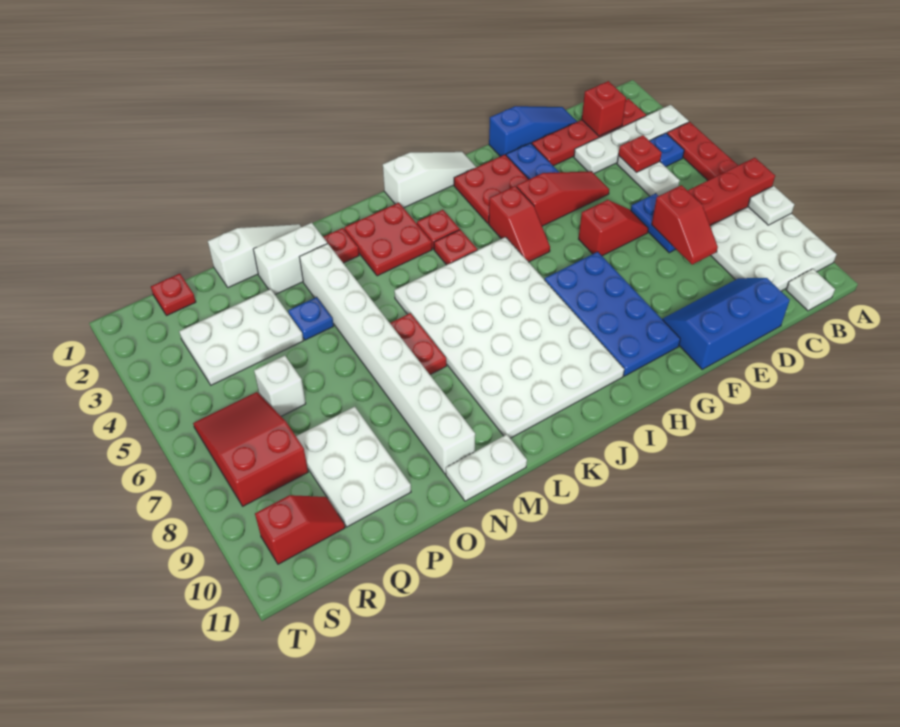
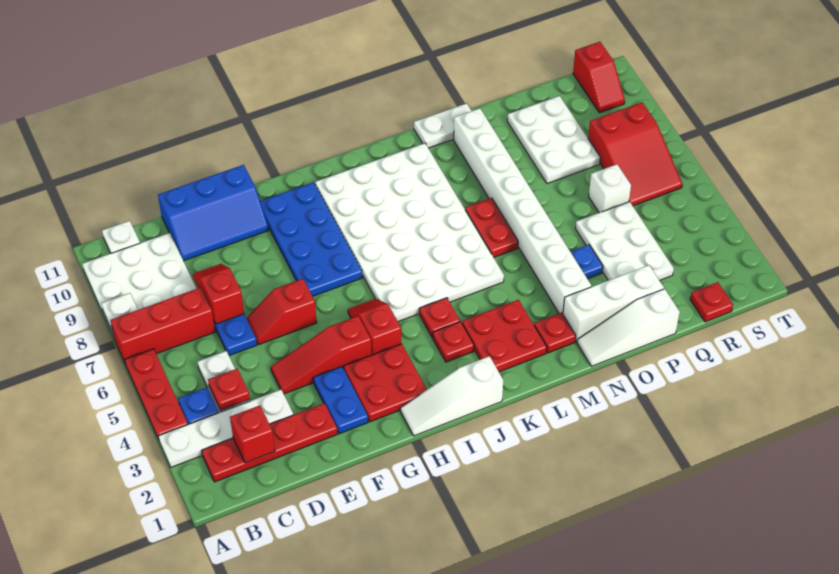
blue slope D1:F1 level 1 top F -> none
white brick N2:O2 level 1 -> white brick N2:P2 level 1
white plate P3:R4 level 1 -> white plate P3:Q5 level 1
red slope R10:S10 level 1 top S -> red slope S10:S11 level 1 top 11

